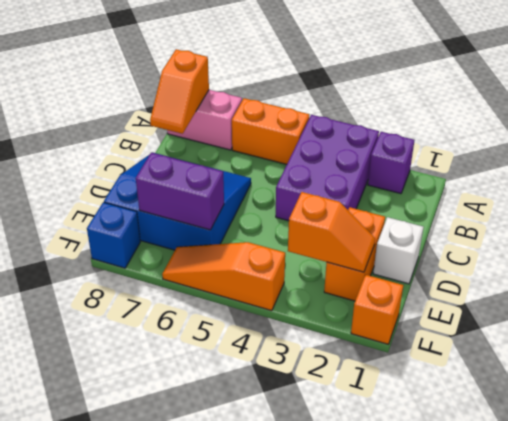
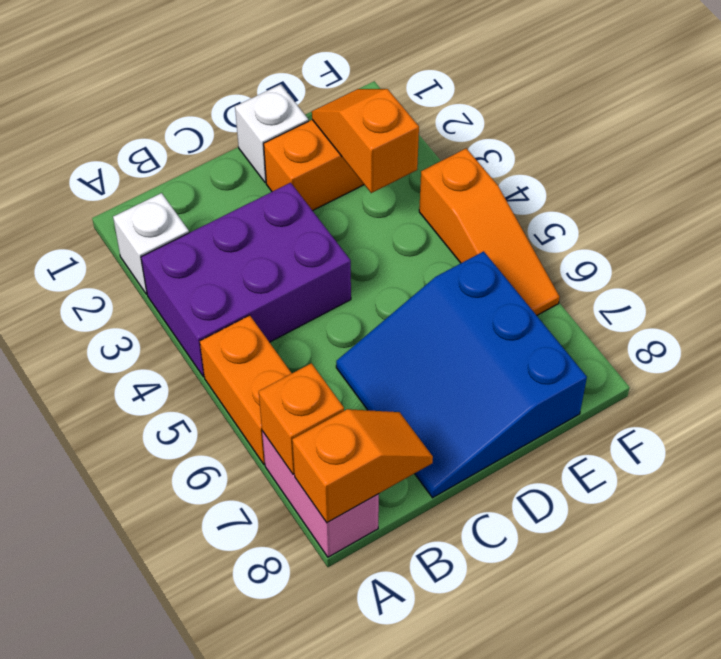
purple brick A2 level 1 -> white brick A2 level 1
purple brick E6:E7 level 2 -> none
orange brick F1 level 1 -> orange brick A7 level 2
blue brick F8 level 1 -> none

